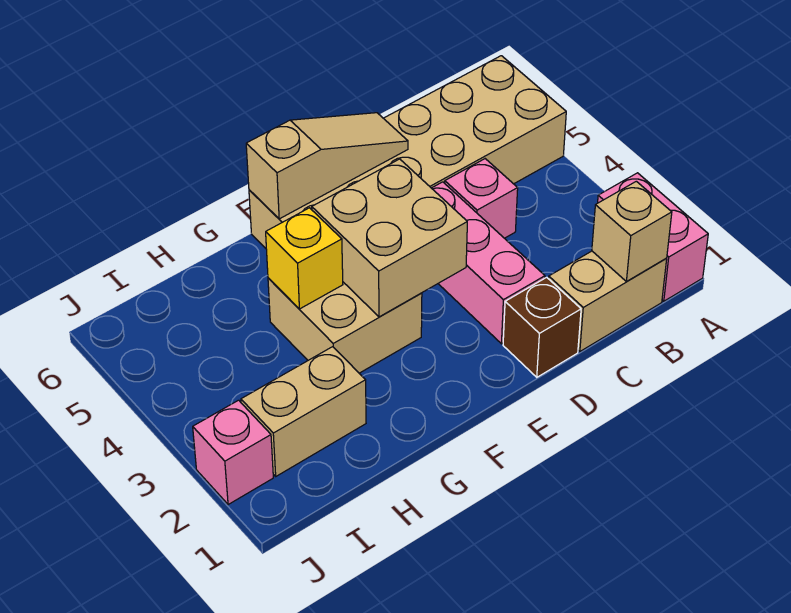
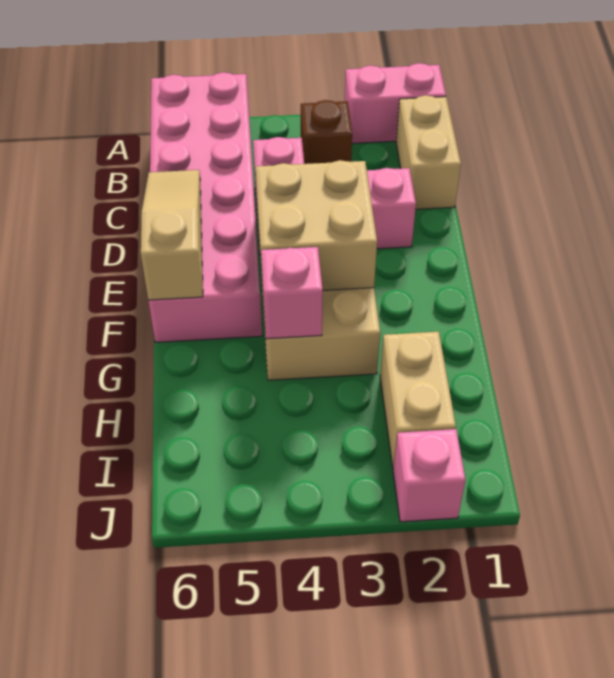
tan brick A5:F6 level 1 -> pink brick A5:F6 level 1
tan brick B1 level 2 -> none
brown brick D1 level 1 -> brown brick B3 level 1
yellow brick G4 level 2 -> pink brick G4 level 2

